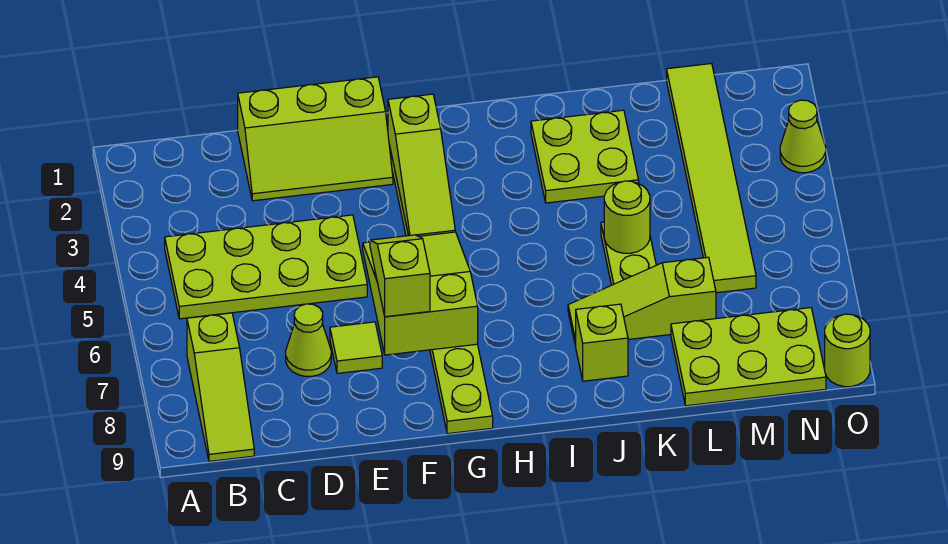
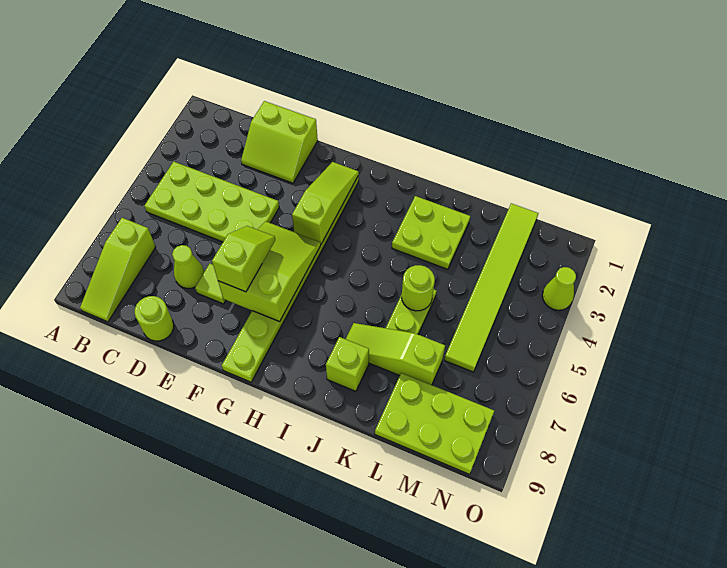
lime slope D1:F2 level 1 top 1 -> lime slope D1:E2 level 1 top 1
lime slope G2:G4 level 2 top 2 -> lime slope G2:G4 level 2 top 4
lime round brick O9 level 1 -> lime round brick D9 level 1

